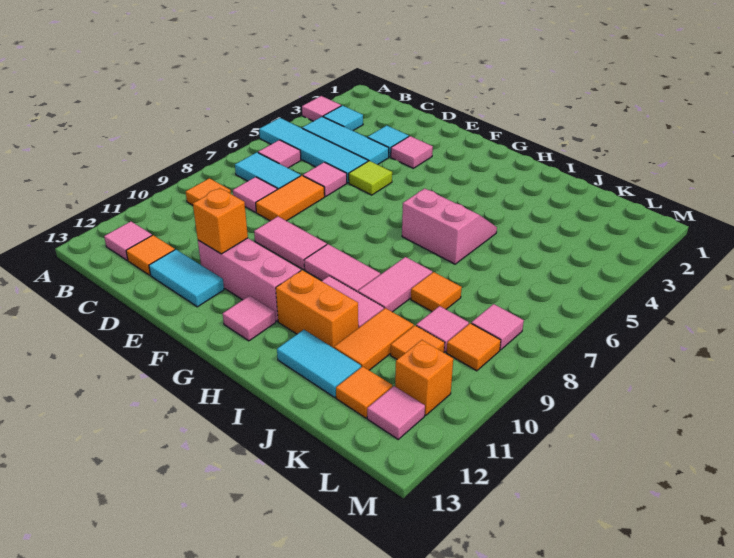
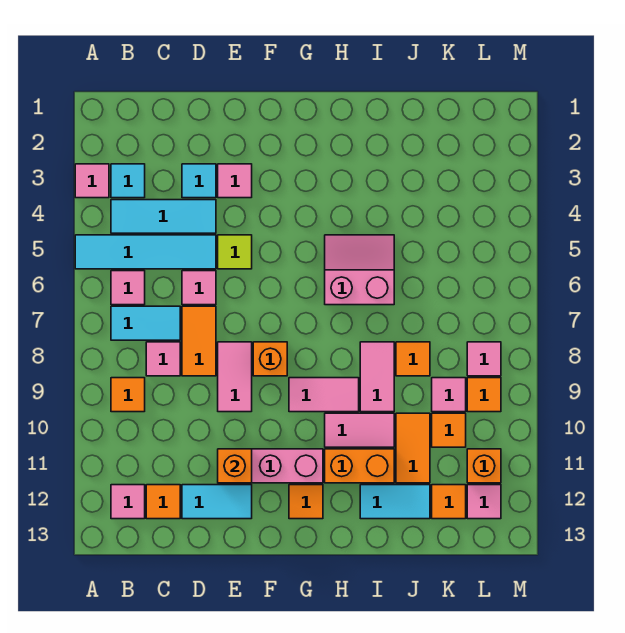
pink tile E9:F9 level 1 -> pink tile E8:E9 level 1
none -> orange brick F8 level 1
pink tile G12 level 1 -> orange tile G12 level 1

